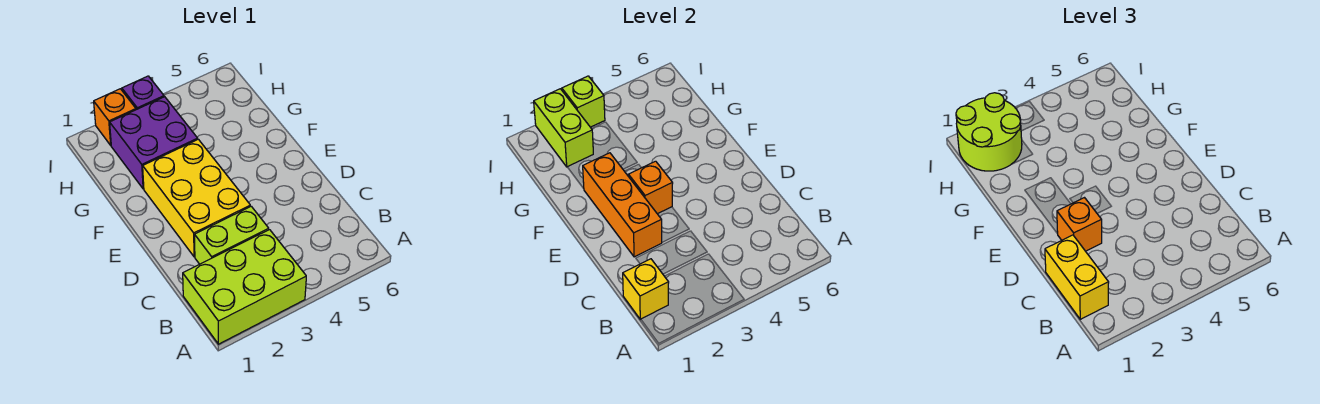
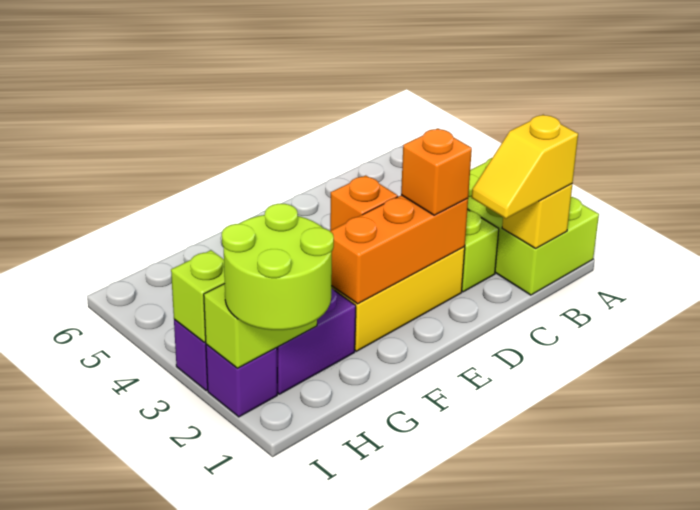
yellow brick B1:C1 level 3 -> yellow slope B1:C1 level 3 top B
orange brick I2 level 1 -> purple brick I2 level 1

